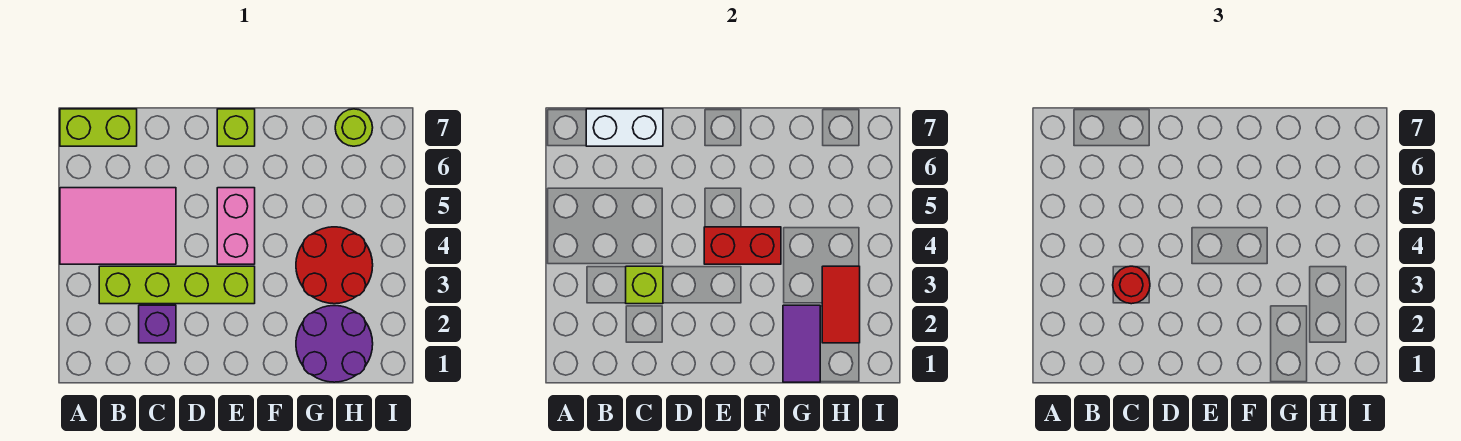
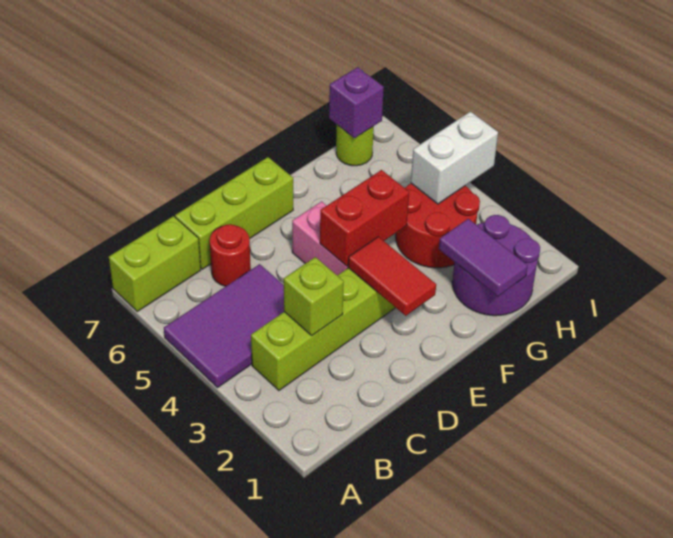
pink tile A4:C5 level 1 -> purple tile A4:C5 level 1
white brick B7:C7 level 2 -> white brick H4:I4 level 2
purple brick C2 level 1 -> purple brick H7 level 2
red round brick C3 level 3 -> red round brick C6 level 1
lime brick E7 level 1 -> lime brick C7:E7 level 1
red tile H2:H3 level 2 -> red tile E2:E3 level 2

